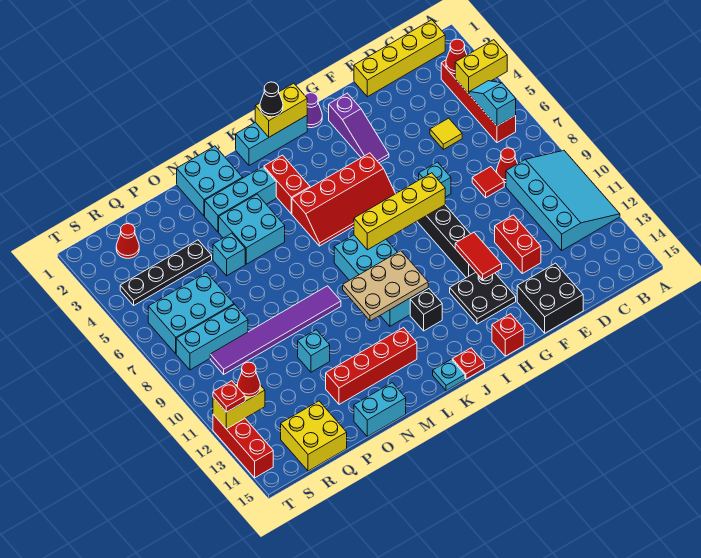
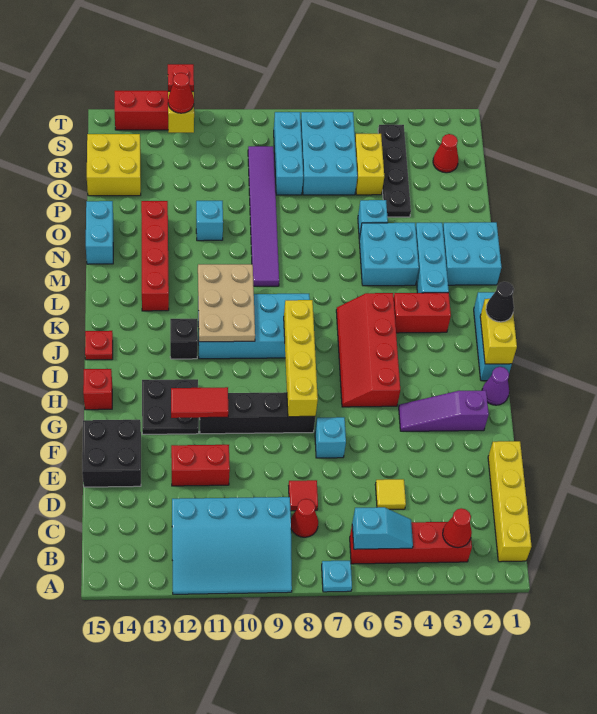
yellow brick A4:B4 level 2 -> yellow brick Q5:R5 level 1
cyan plate K15 level 1 -> cyan plate A7 level 1

